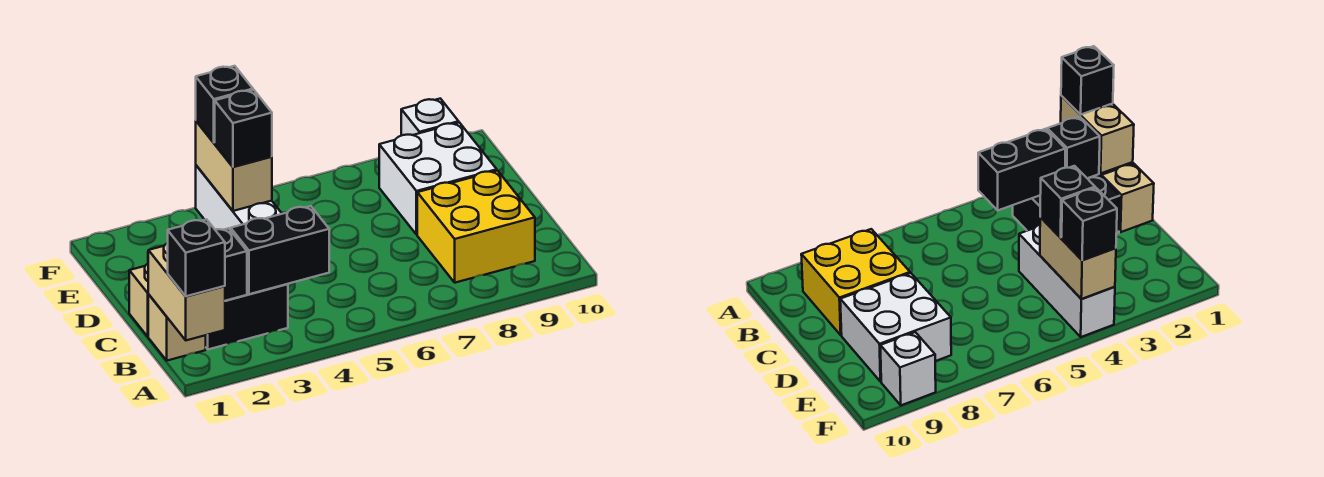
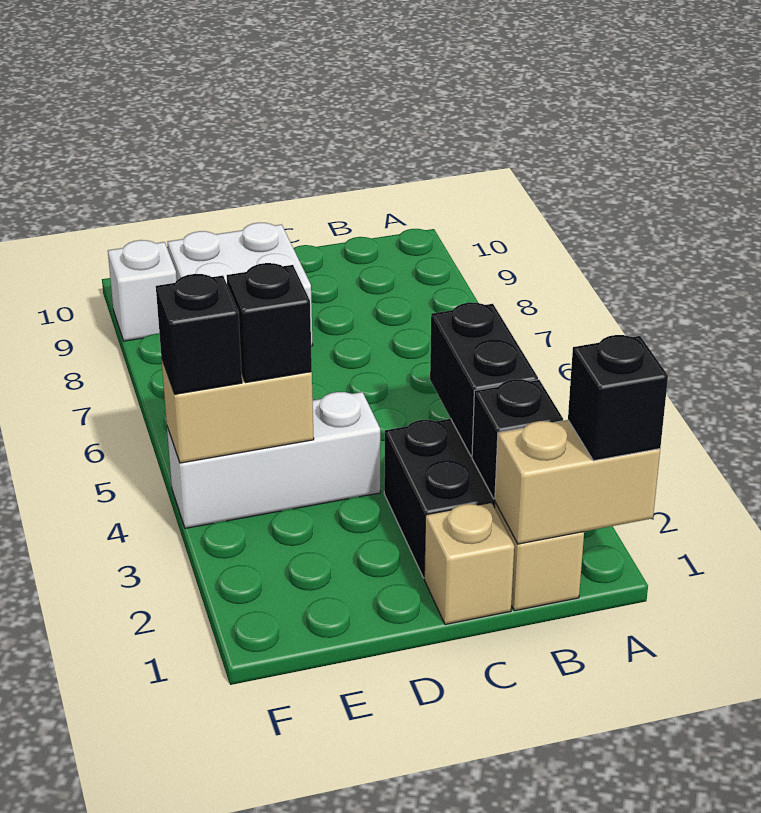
yellow brick B8:C9 level 1 -> none

